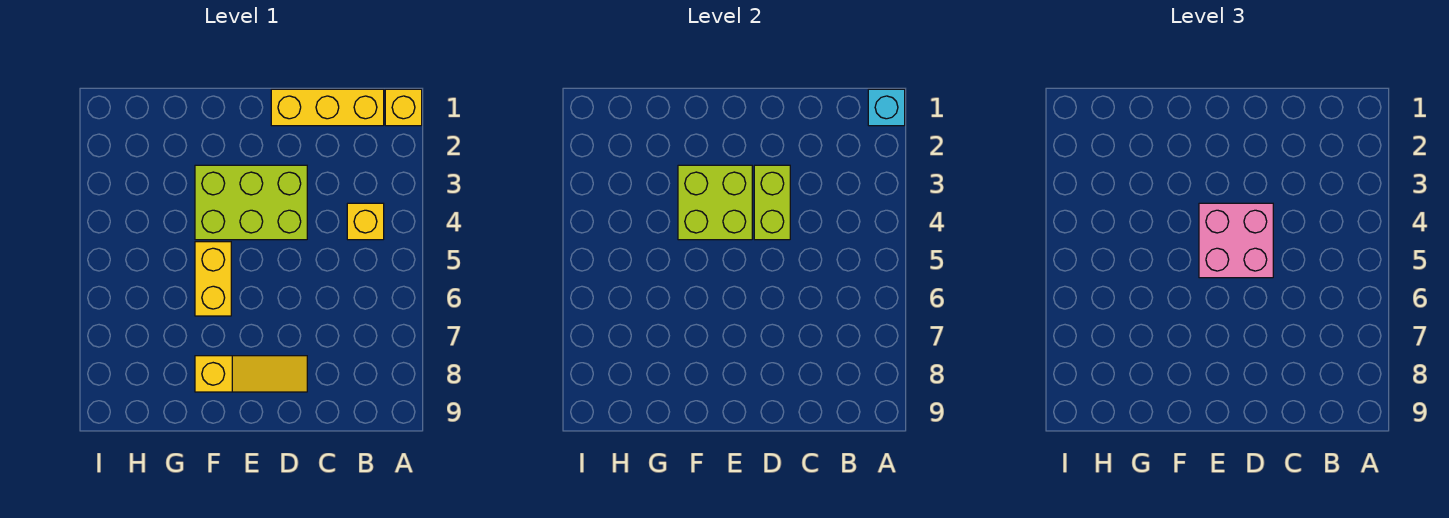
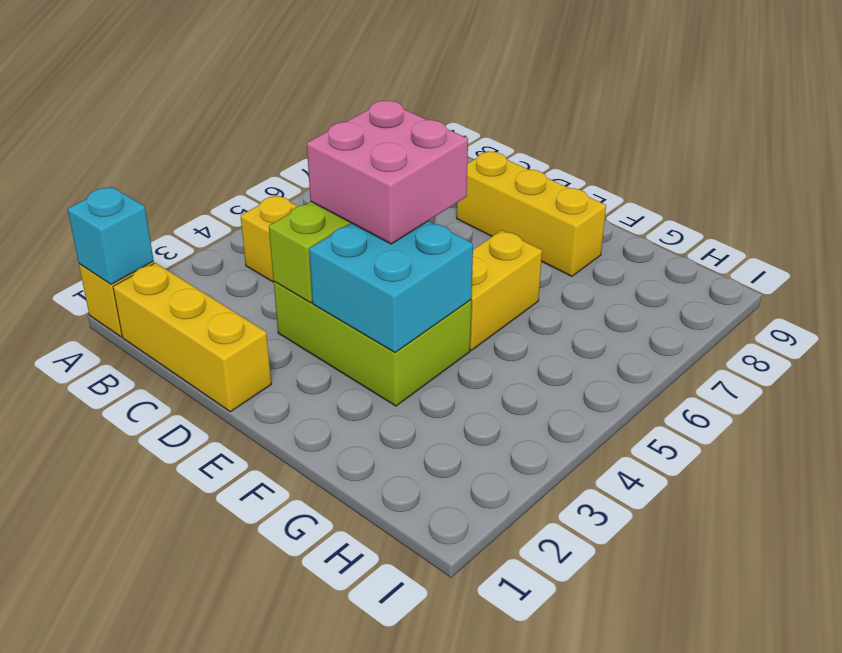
yellow slope D8:F8 level 1 top F -> yellow brick D8:F8 level 1
lime brick E3:F4 level 2 -> cyan brick E3:F4 level 2

